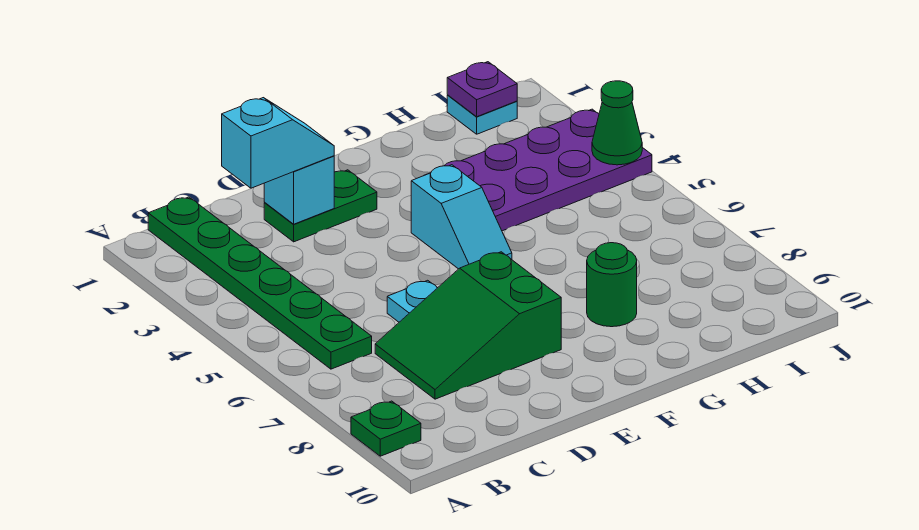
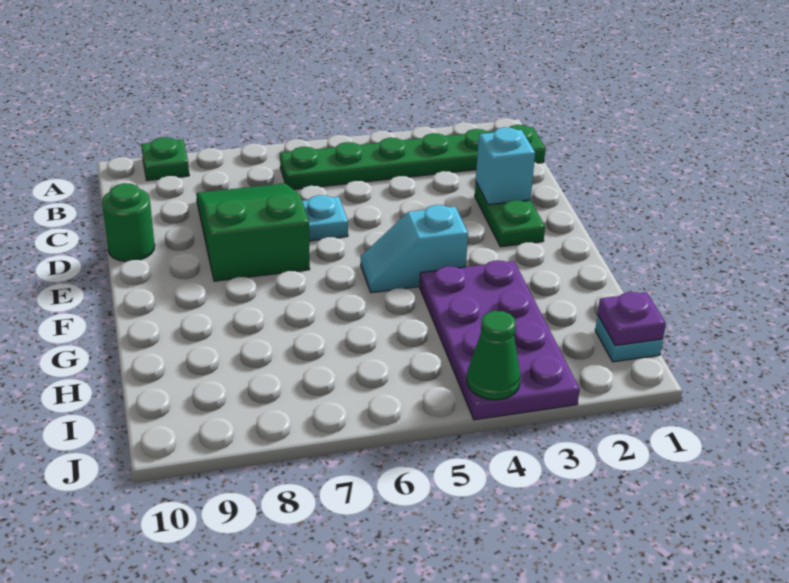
cyan slope C2:D2 level 3 top C -> none
green round brick G8 level 1 -> green round brick D10 level 1

